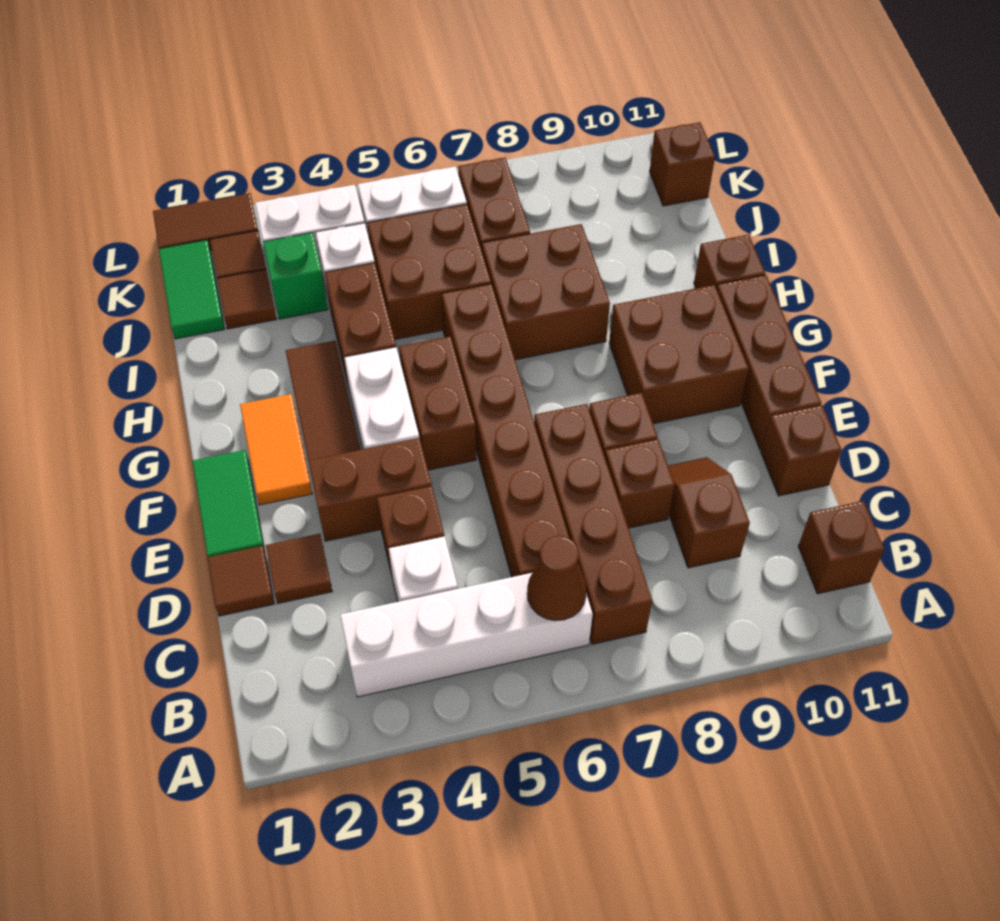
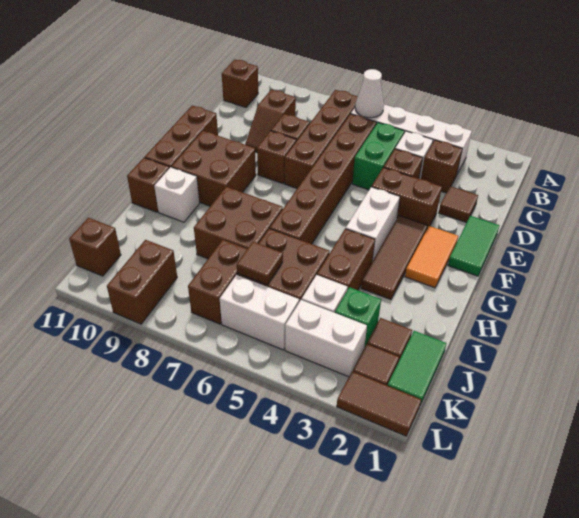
brown cone B6 level 2 -> white cone B6 level 2
none -> green brick C5:D5 level 1
brown tile D1 level 1 -> brown tile J6 level 2
brown brick D11 level 1 -> brown brick C3 level 1
brown brick F5:G5 level 1 -> brown brick K9:L9 level 1
none -> white brick H10 level 1

